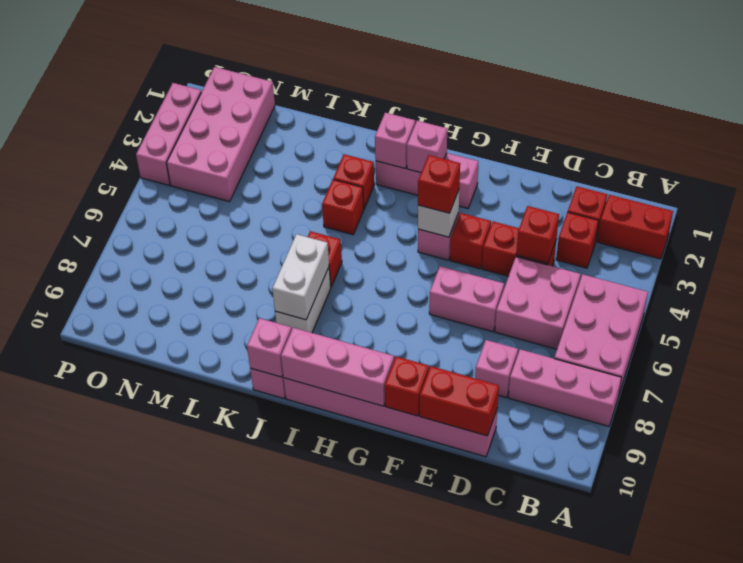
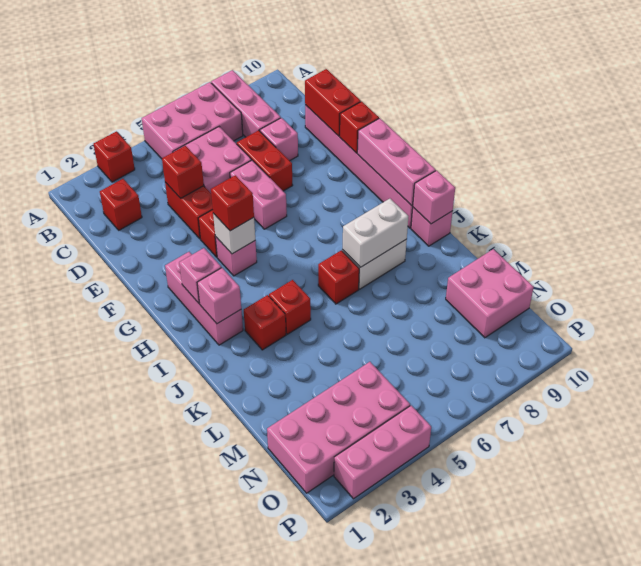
red brick A2:B2 level 1 -> red brick D7:E7 level 1
red brick C3 level 1 -> red brick A3 level 1
none -> pink brick M9:N10 level 1

